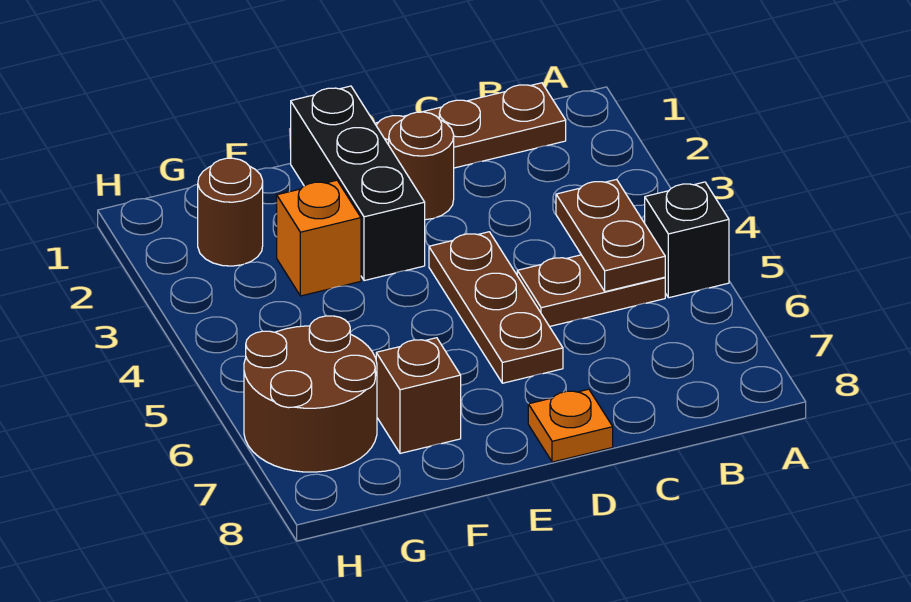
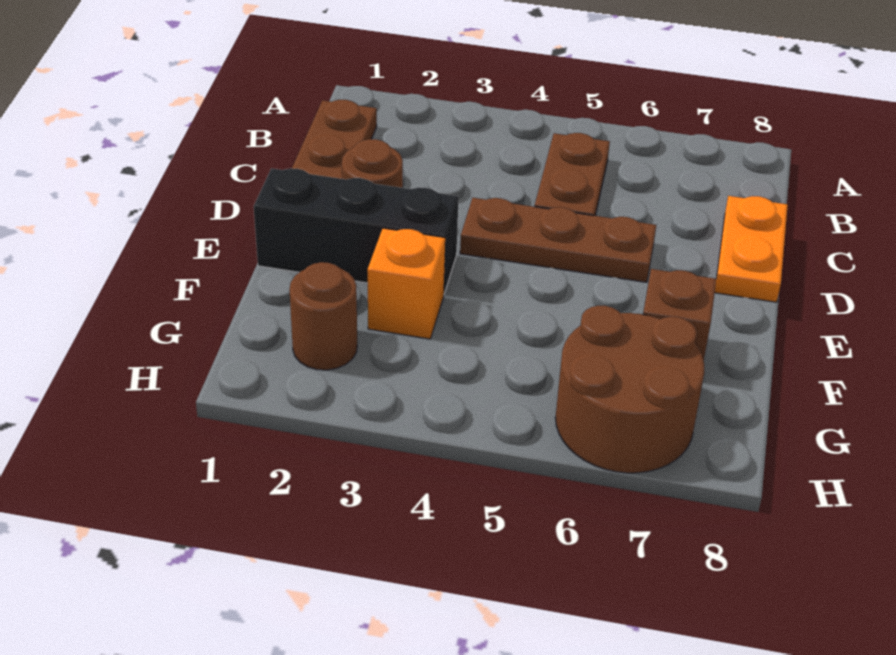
black brick A5 level 1 -> none
brown plate B4:B5 level 2 -> none
orange plate D8 level 1 -> orange plate C8:D8 level 1

